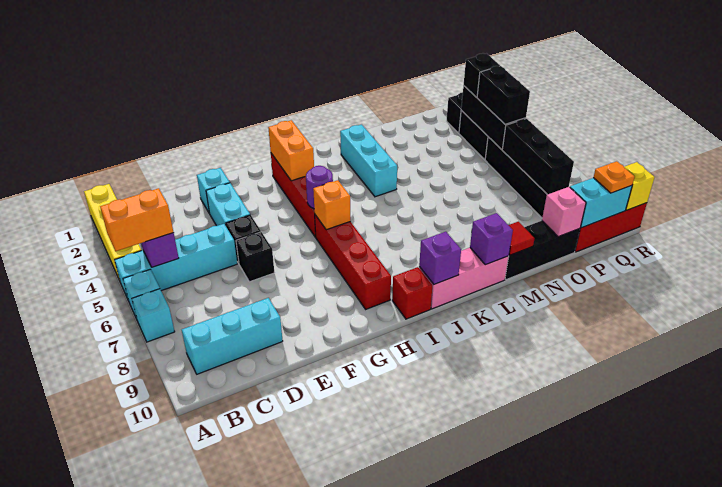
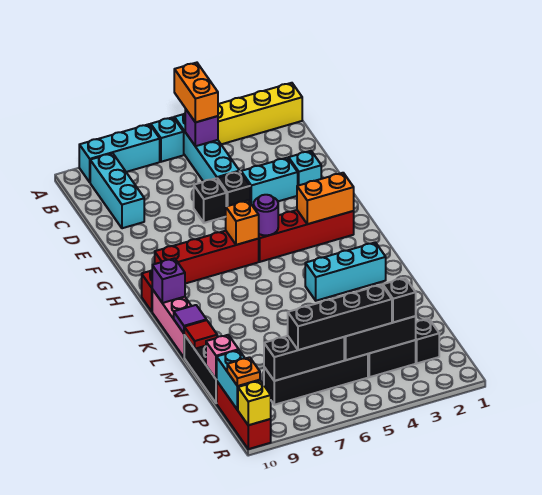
cyan brick A7 level 1 -> cyan brick A7:A9 level 1
purple brick L10 level 2 -> purple tile L10 level 2
black brick P4:P5 level 3 -> black brick P4:P7 level 3

